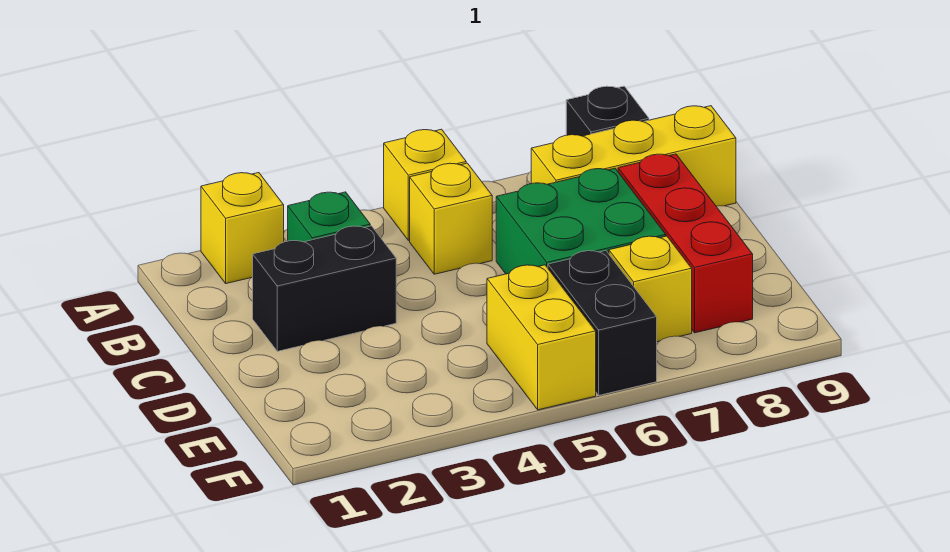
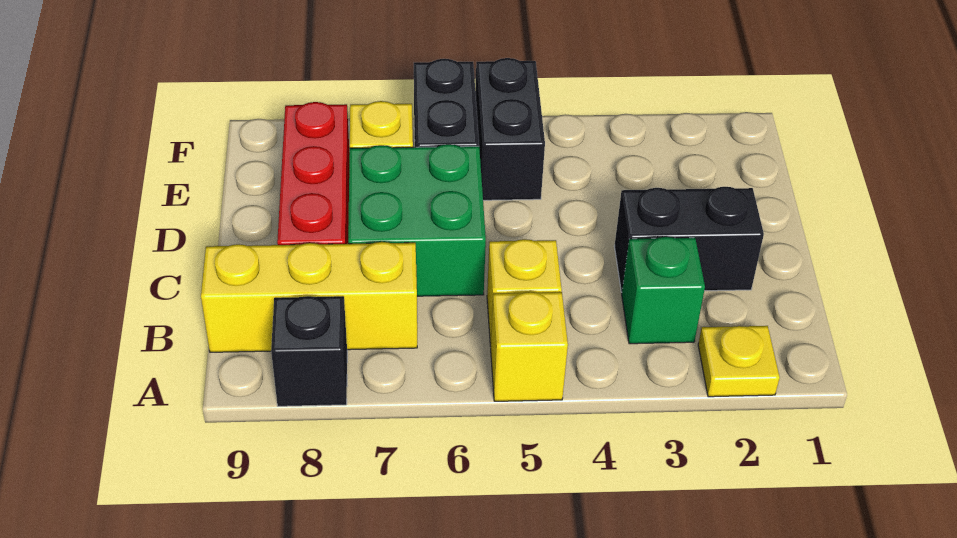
yellow brick A2 level 1 -> yellow plate A2 level 1
yellow brick E5:F5 level 1 -> black brick E5:F5 level 1

